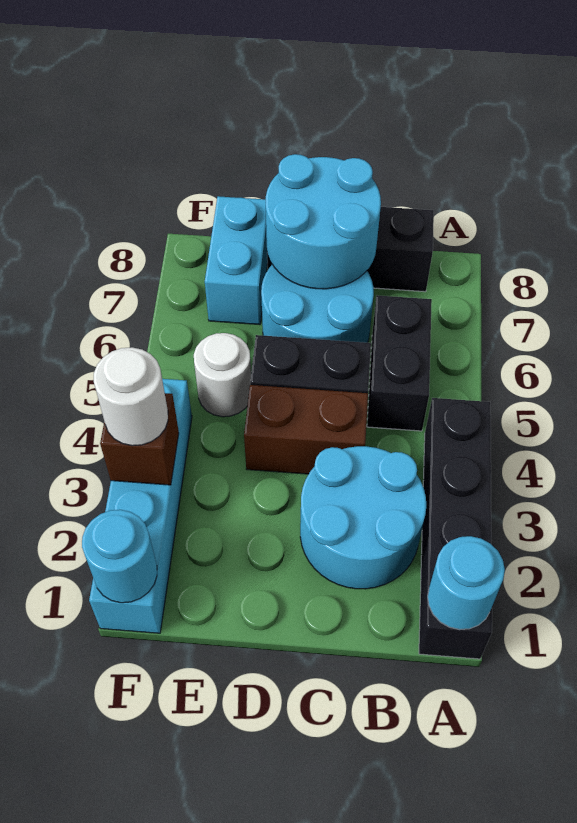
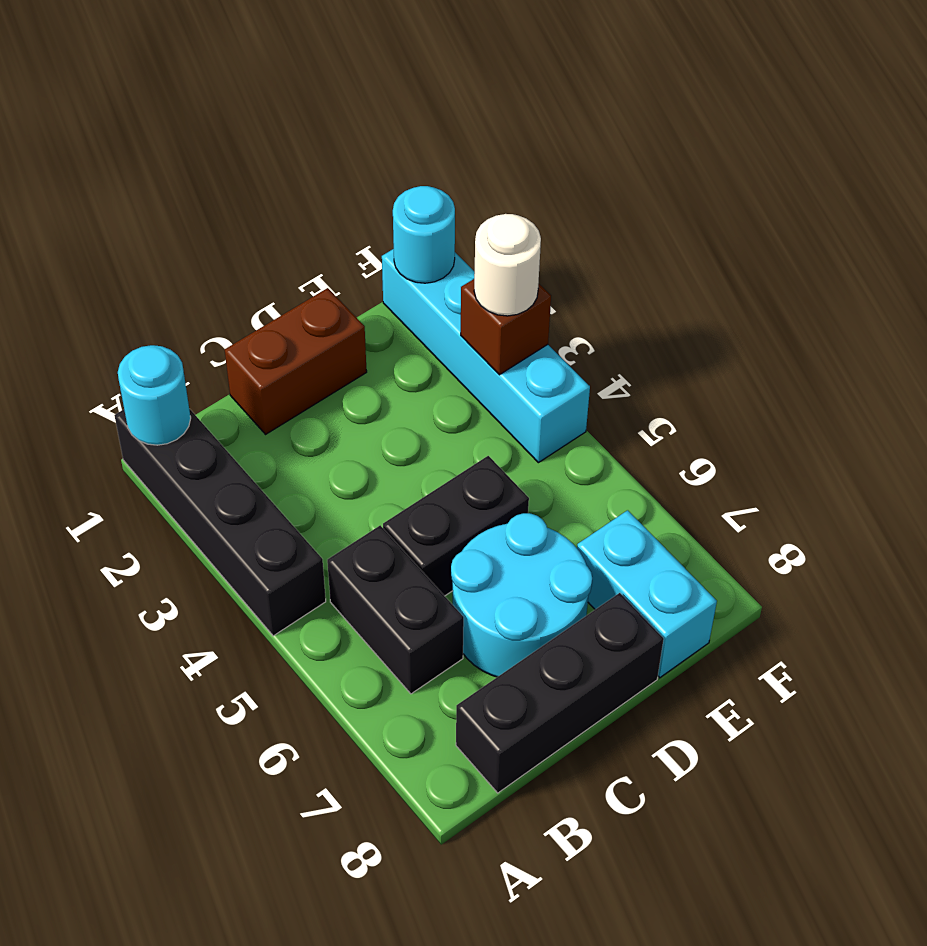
cyan round brick B2:C3 level 1 -> none
brown brick C4:D4 level 1 -> brown brick C1:D1 level 1
cyan round brick C7:D8 level 2 -> none
white round brick E5 level 1 -> none

